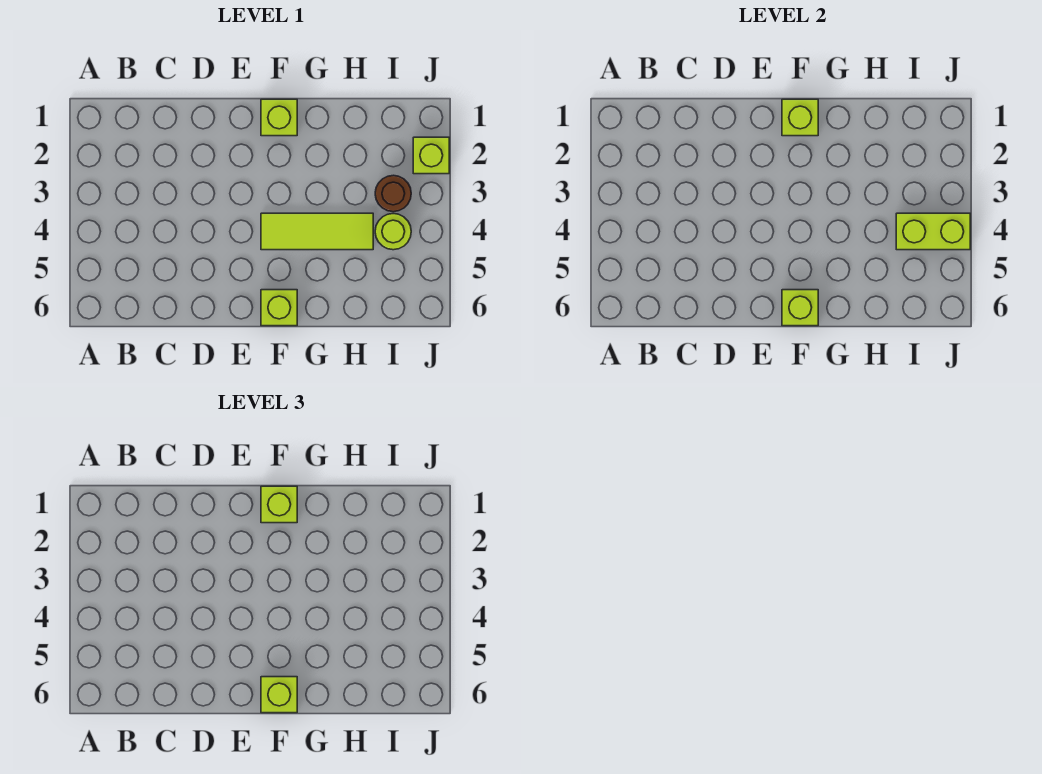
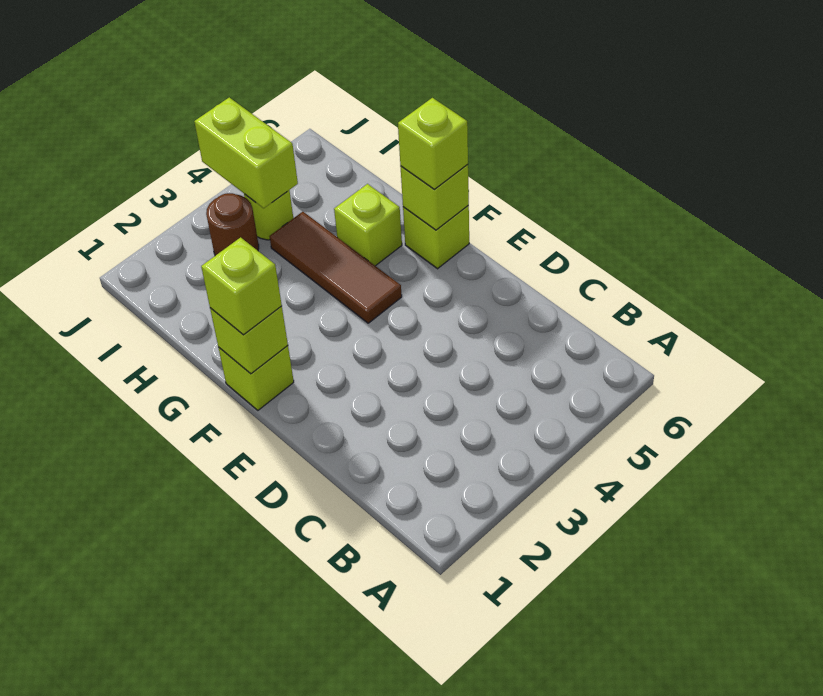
lime tile F4:H4 level 1 -> brown tile F4:H4 level 1
lime brick J2 level 1 -> lime brick G5 level 1

